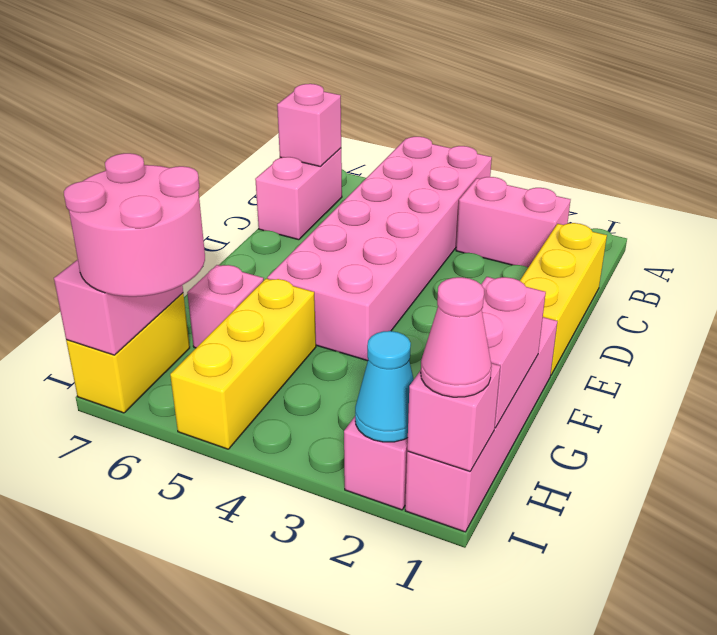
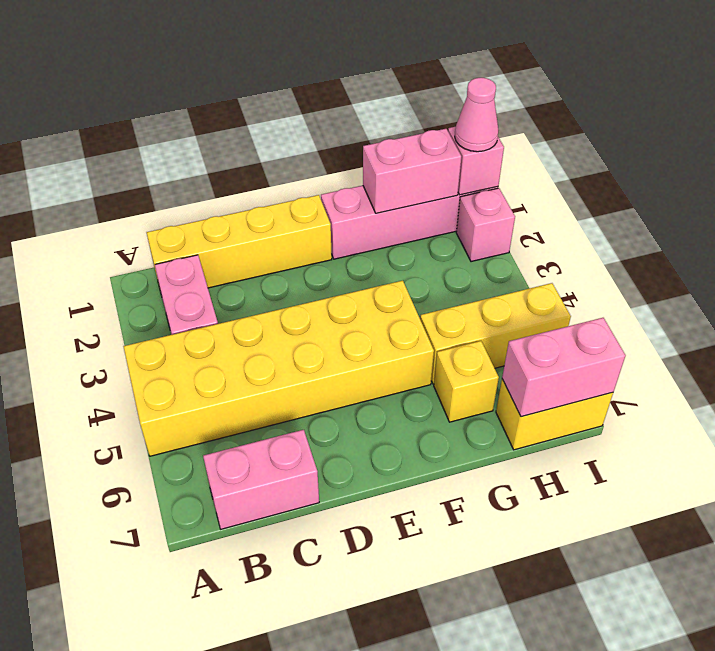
pink brick A4:F5 level 1 -> yellow brick A4:F5 level 1
pink brick B7 level 2 -> none
yellow brick C1:E1 level 1 -> yellow brick B1:E1 level 1
pink brick G6 level 1 -> yellow brick G6 level 1
pink round brick H6:I7 level 3 -> none
cyan cone I2 level 2 -> none

